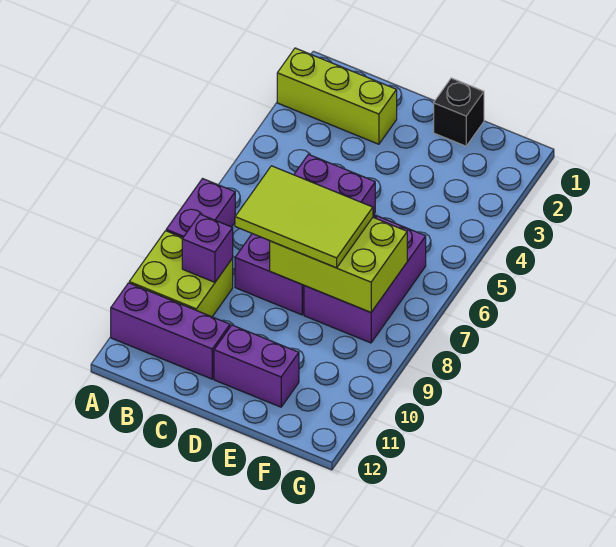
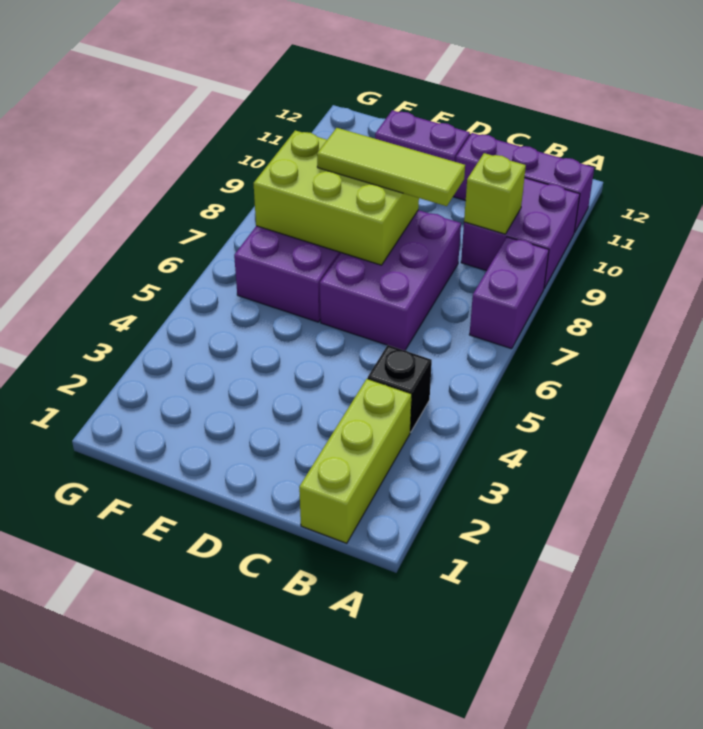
lime brick A2:C2 level 1 -> lime brick B1:B3 level 1
lime brick A9:B10 level 1 -> purple brick A9:B10 level 1
purple brick B9 level 2 -> lime brick B9 level 2
purple brick C5:D8 level 1 -> purple brick C6:D8 level 1
lime tile C7:E8 level 3 -> lime tile C8:E8 level 3
black brick E1 level 1 -> black brick B4 level 1

